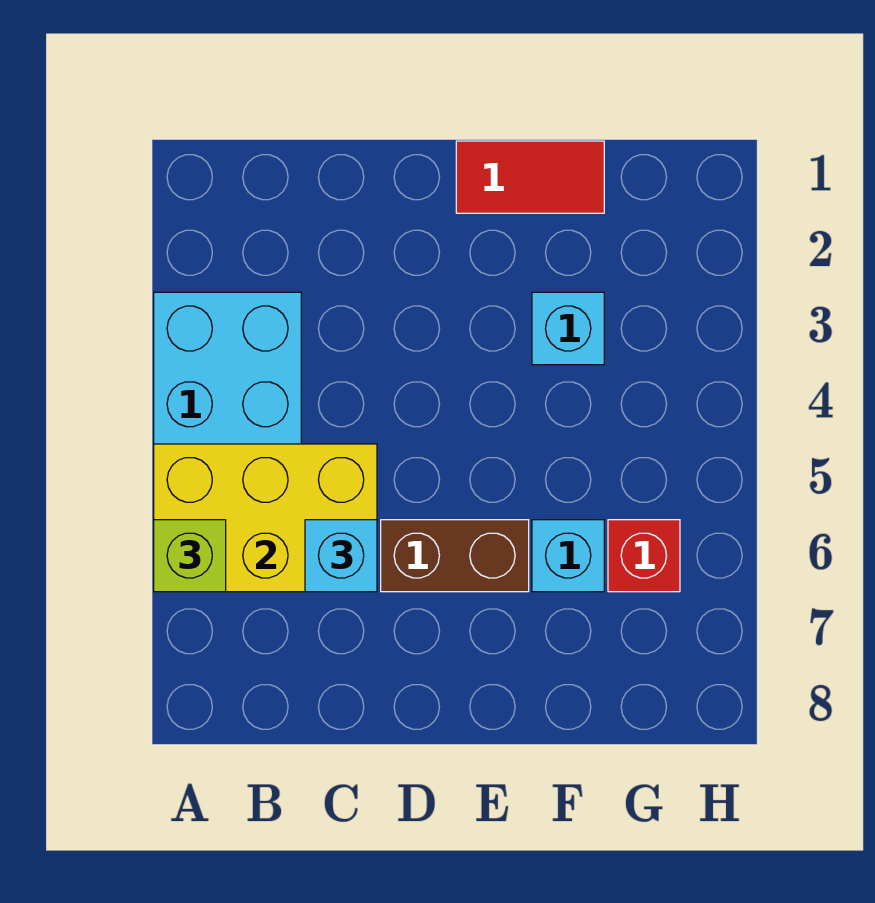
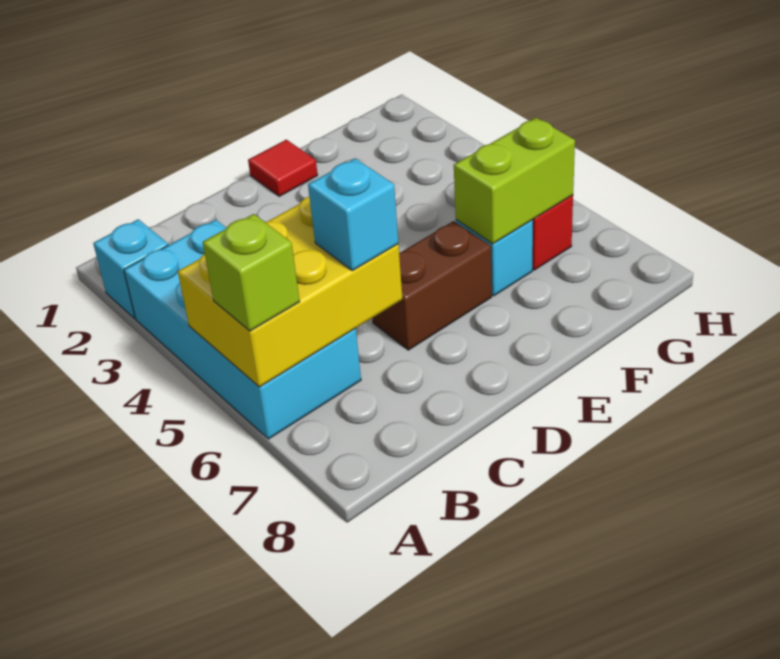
red tile E1:F1 level 1 -> red tile E1 level 1
cyan brick F3 level 1 -> cyan brick A2 level 1
none -> lime brick F6:G6 level 2

